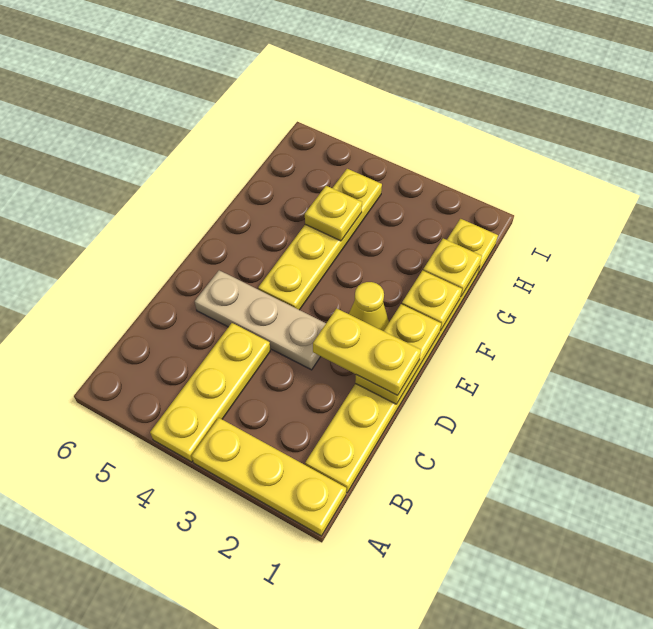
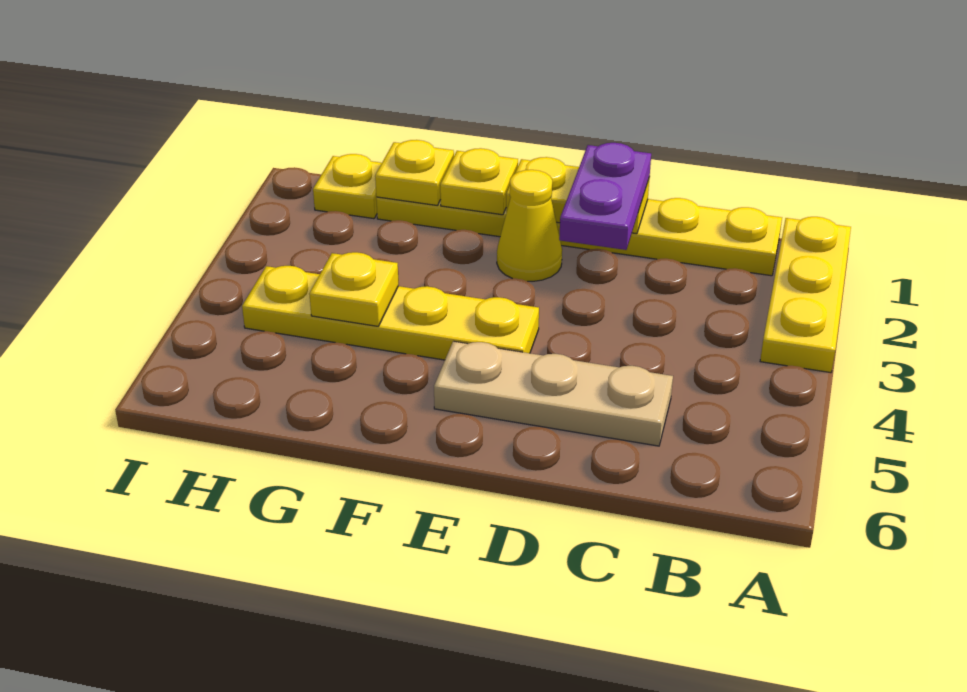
yellow plate A4:C4 level 1 -> none
yellow plate D1:D2 level 3 -> purple plate D1:D2 level 3
tan plate D3:D5 level 1 -> tan plate C5:E5 level 1

